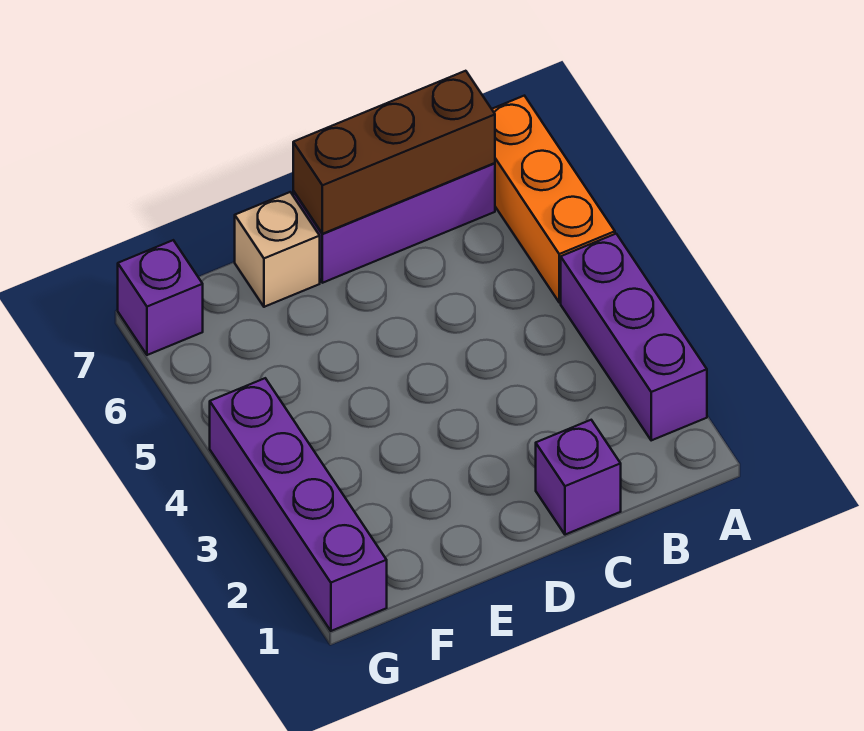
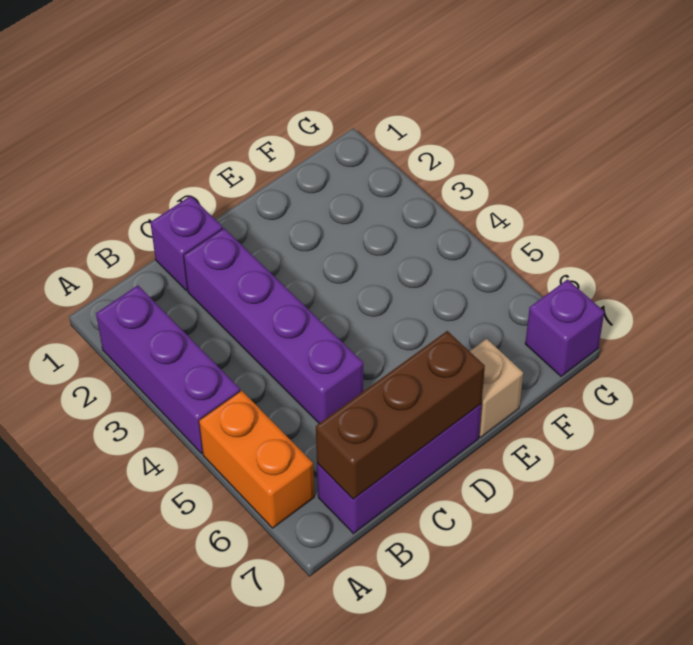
orange brick A5:A7 level 1 -> orange brick A5:A6 level 1
purple brick G1:G4 level 1 -> purple brick C2:C5 level 1

